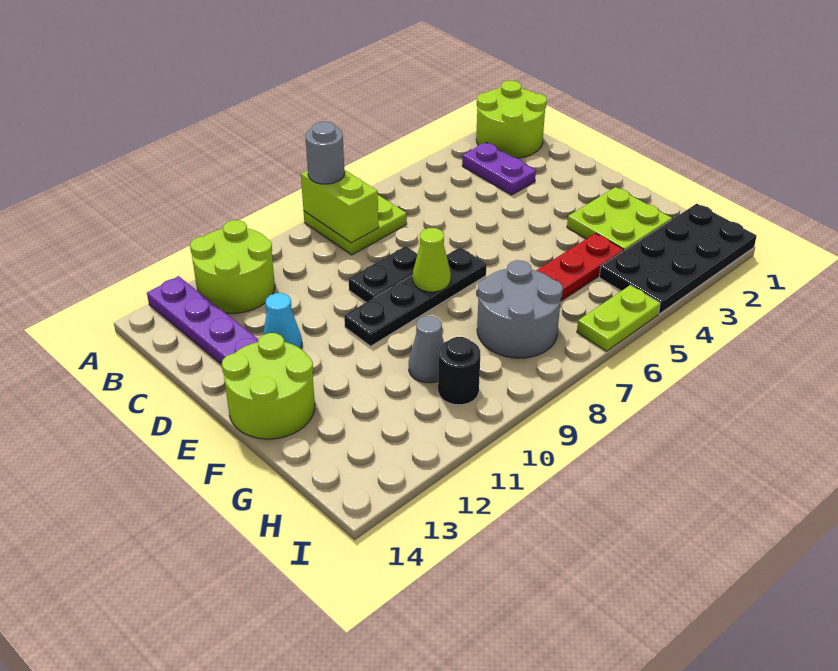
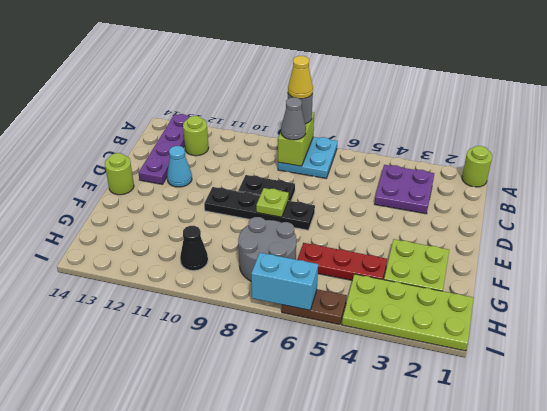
lime round brick A1:B2 level 1 -> lime round brick A1 level 1
lime plate A7:B8 level 1 -> cyan plate A7:B8 level 1
none -> yellow cone A8 level 4
lime round brick A11:B12 level 1 -> lime round brick B12 level 1
purple plate B3:C3 level 1 -> purple plate B3:C4 level 1
lime cone E8 level 2 -> lime plate E8 level 2
lime round brick E13:F14 level 1 -> lime round brick E14 level 1
grey cone G10 level 1 -> grey cone B8 level 3
black plate H1:I4 level 1 -> lime plate H1:I4 level 1
black round brick H10 level 1 -> black cone H10 level 1
lime plate I5:I6 level 1 -> brown plate I5:I6 level 1
none -> cyan brick I6:I7 level 2

